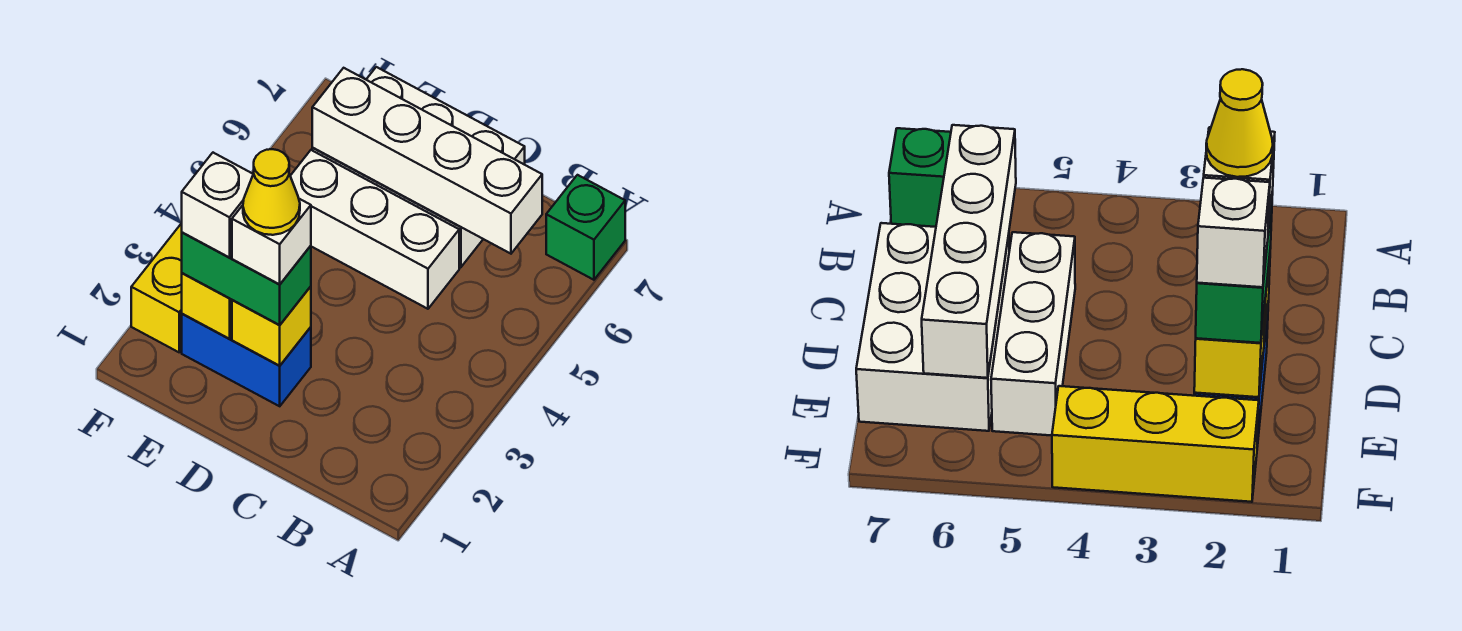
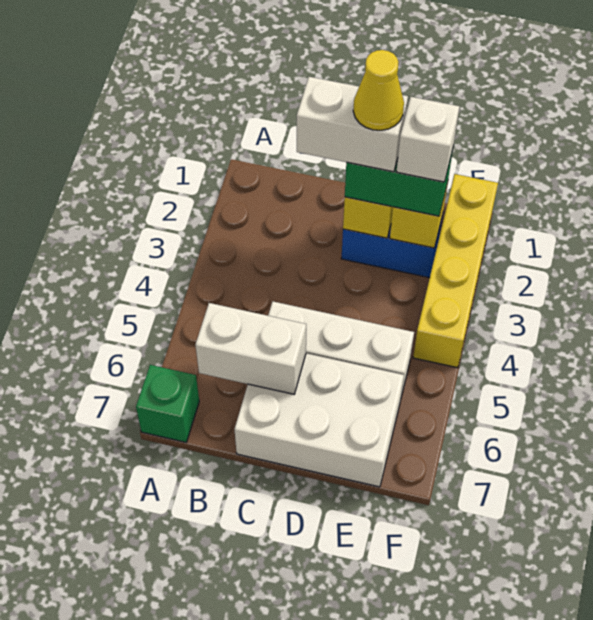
white brick B6:E6 level 2 -> white brick B6:C6 level 2
white brick D2 level 4 -> white brick C2:D2 level 4
yellow brick F2:F4 level 1 -> yellow brick F1:F4 level 1

